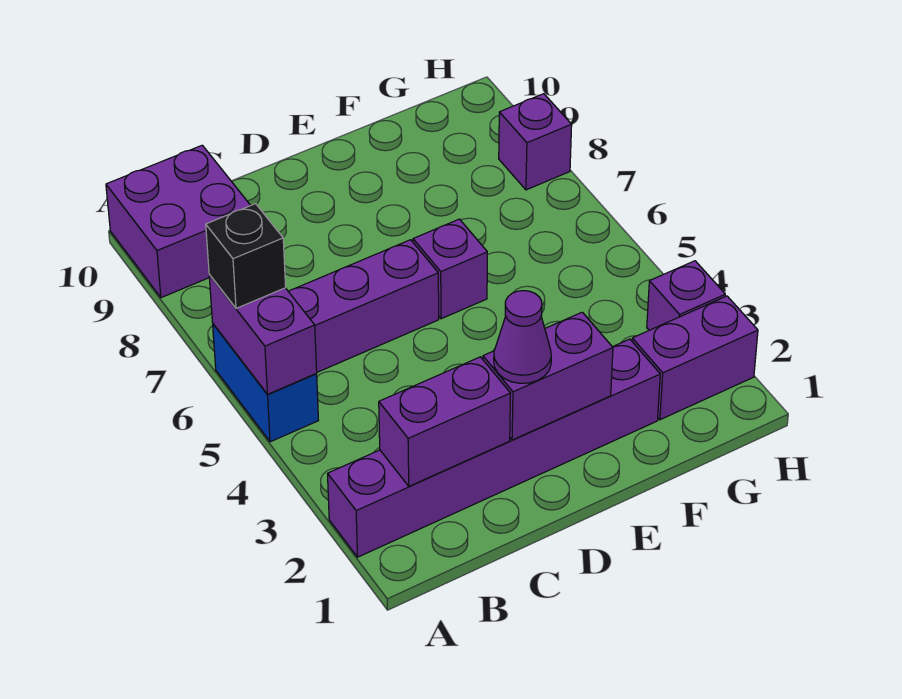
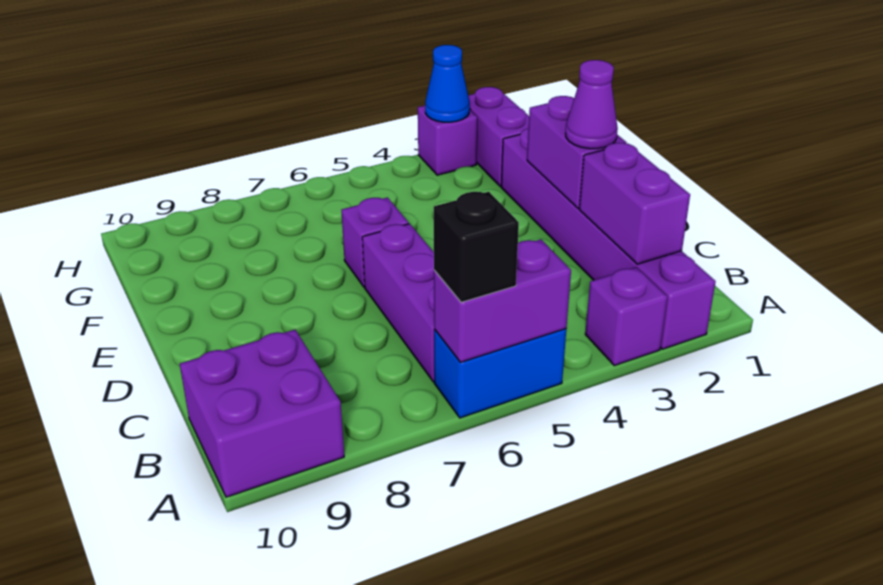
none -> blue cone H3 level 2
purple brick H8 level 1 -> purple brick A3 level 1

